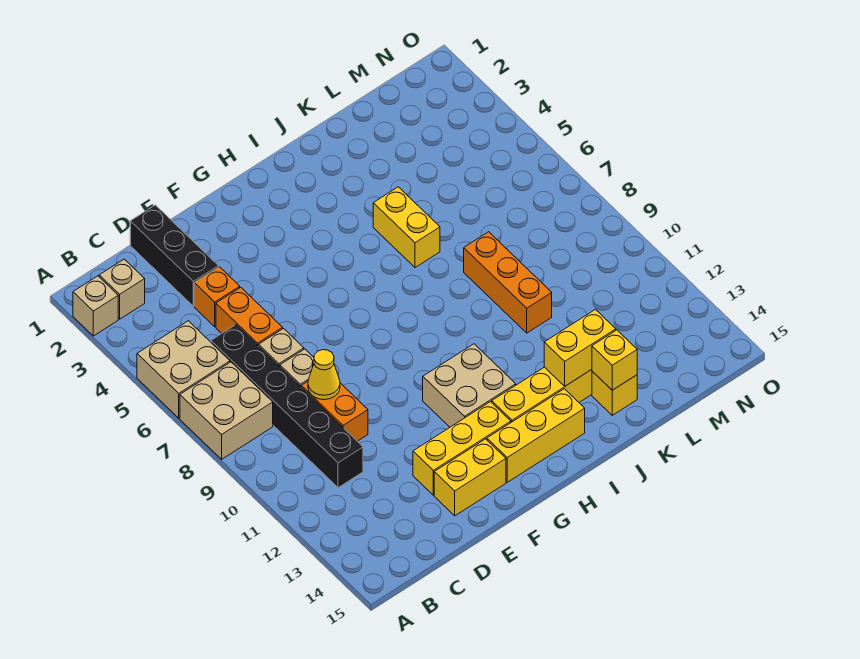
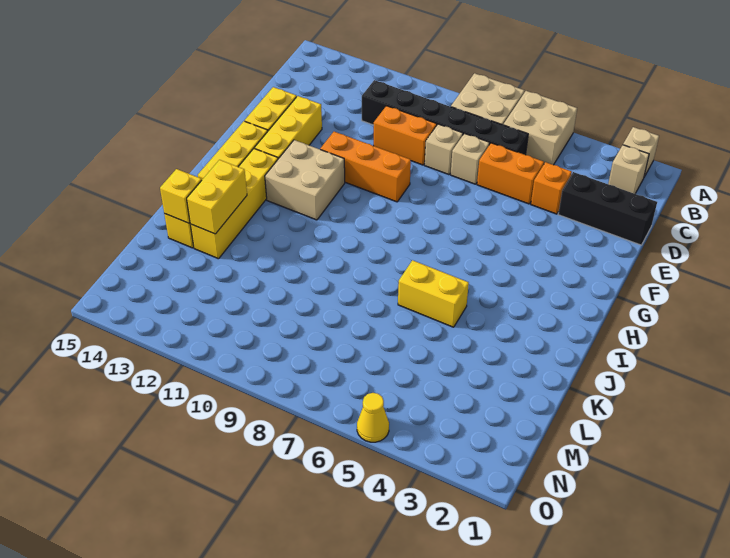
yellow cone D9 level 2 -> yellow cone O5 level 1
orange brick K8:K10 level 1 -> orange brick F9:F11 level 1

